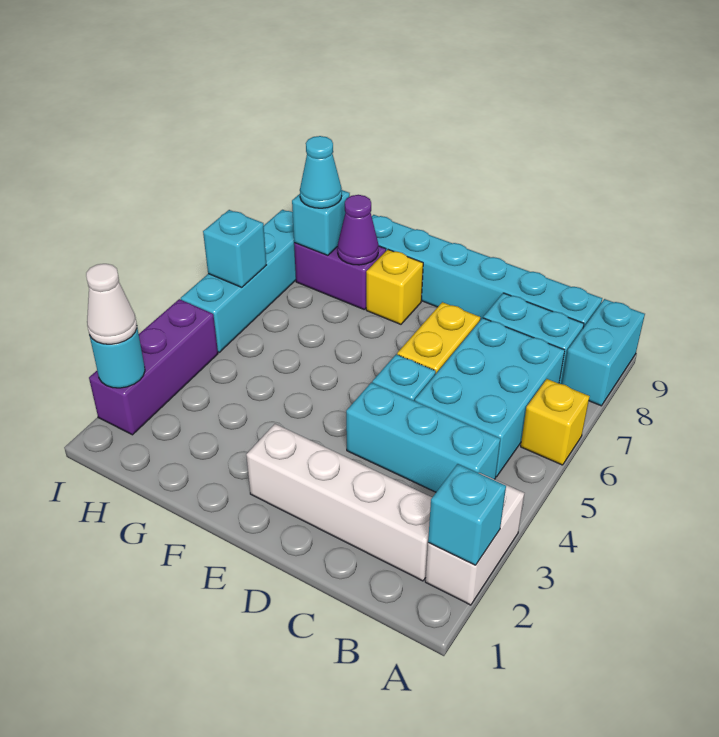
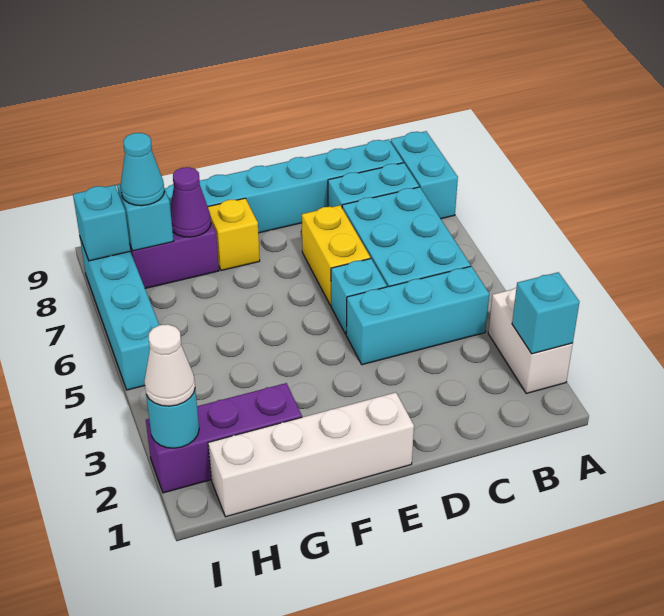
yellow brick A6 level 1 -> none
white brick B2:E2 level 1 -> white brick E1:H1 level 1
purple brick I2:I4 level 1 -> purple brick G2:I2 level 1
cyan brick I6 level 2 -> cyan brick I8 level 2

